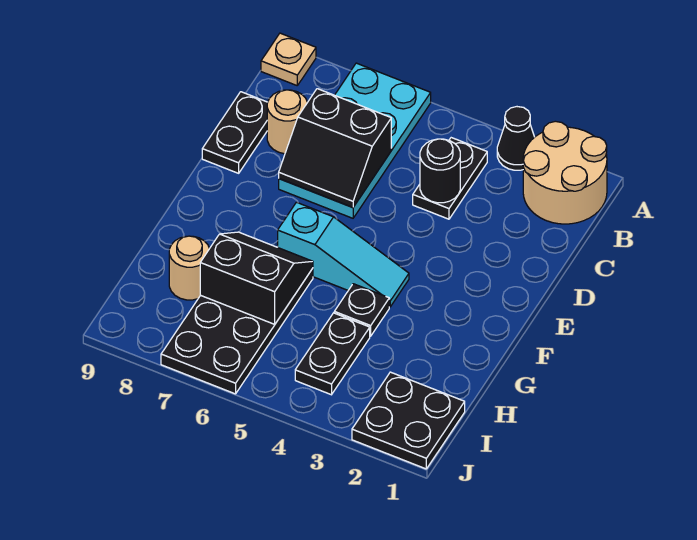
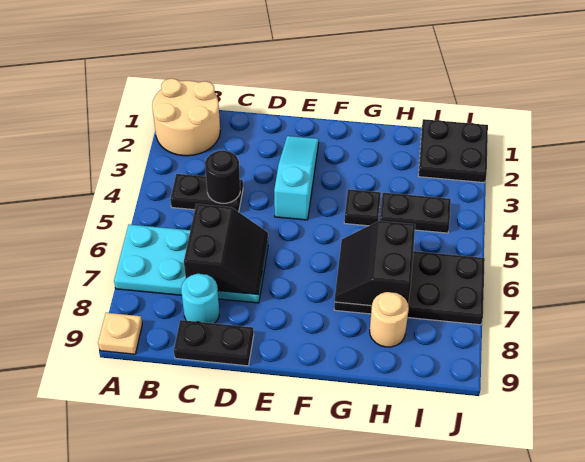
black cone A3 level 1 -> none
tan round brick C8 level 1 -> cyan round brick C8 level 1
cyan slope F4:F6 level 1 top 6 -> cyan slope E2:E4 level 1 top 4

